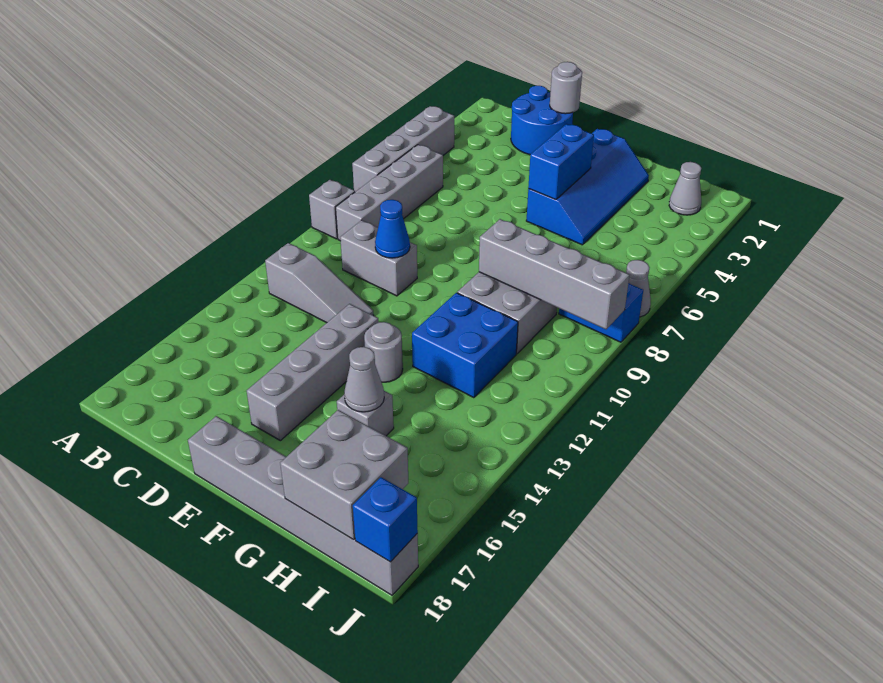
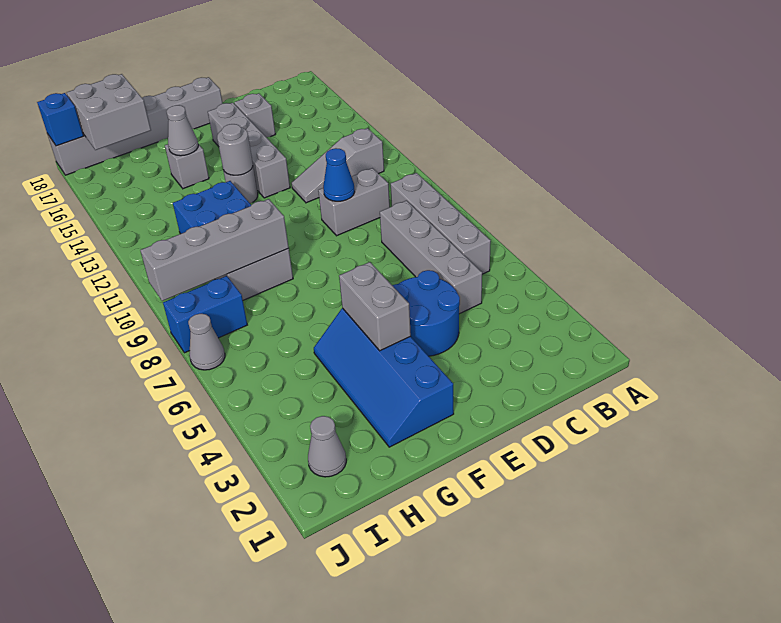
grey brick A4:A7 level 1 -> grey brick C5:C8 level 1
grey brick A9 level 1 -> grey brick D16 level 1
blue round brick C1:D2 level 1 -> blue round brick D4:E5 level 1
grey round brick D1 level 2 -> grey round brick F13 level 2
blue brick F4:F5 level 2 -> grey brick F4:F5 level 2

